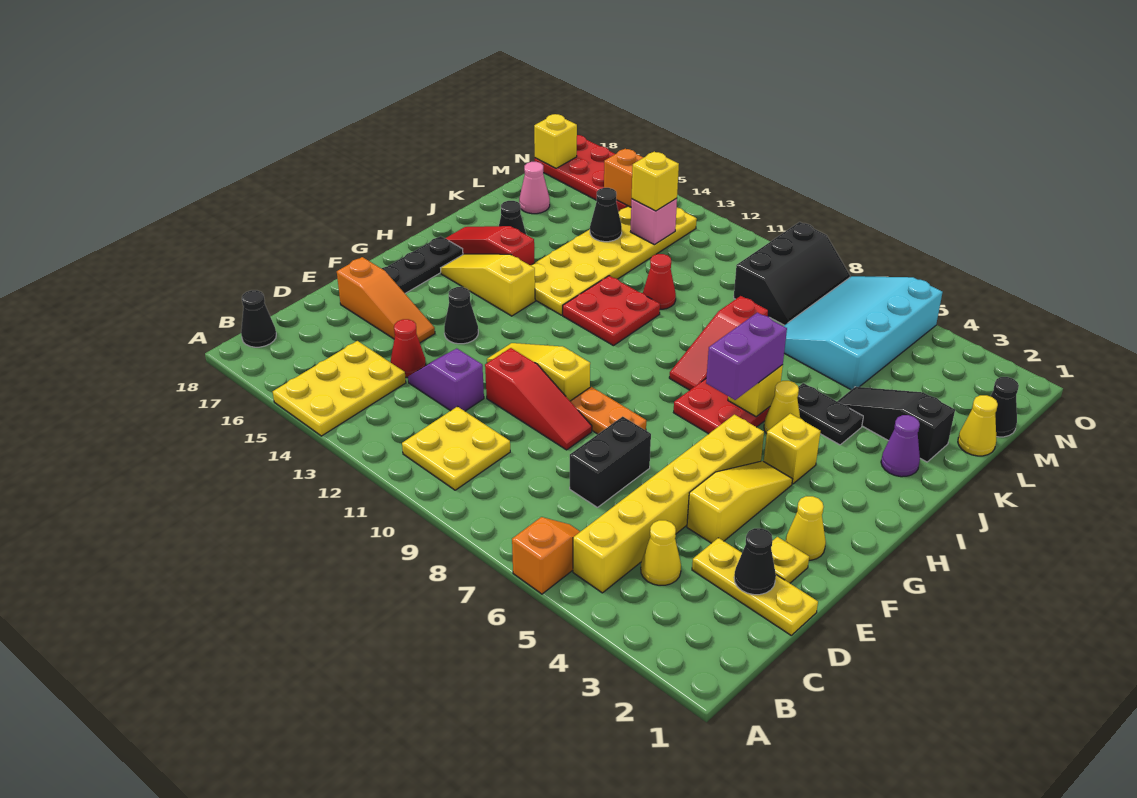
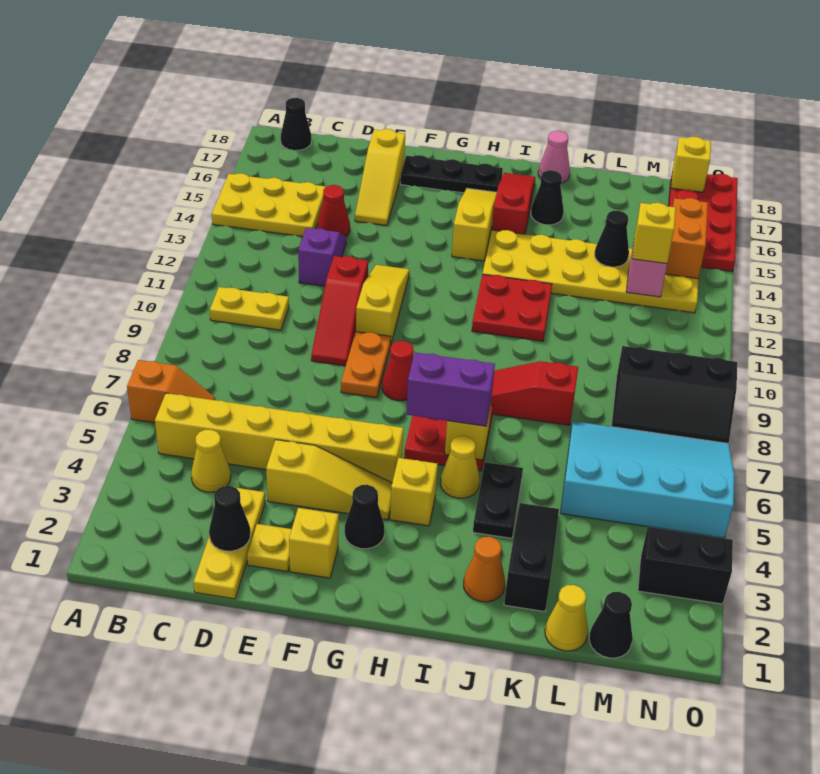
yellow plate B10:C11 level 1 -> yellow plate B10:C10 level 1
black brick D7:E7 level 1 -> black brick N3:O3 level 1
orange slope E15:E17 level 1 top 17 -> yellow slope E15:E17 level 1 top 17
yellow cone F2 level 1 -> yellow brick F2 level 1
black cone F14 level 1 -> black cone G3 level 1
purple cone J2 level 1 -> orange cone J2 level 1
red cone K11 level 1 -> red cone G8 level 1
pink cone L17 level 1 -> pink cone J18 level 1

